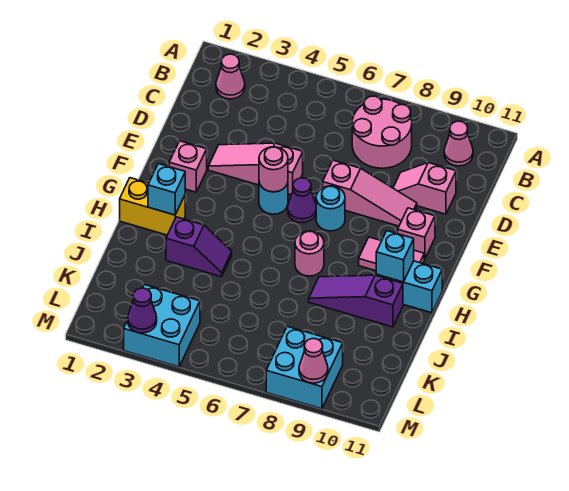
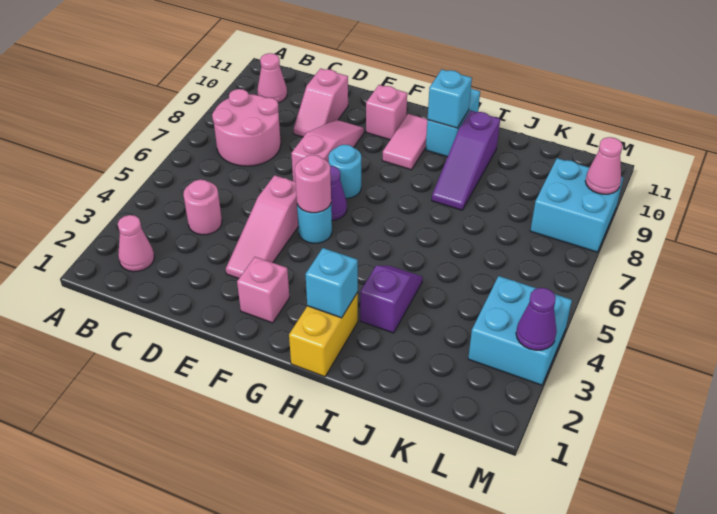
pink round brick H7 level 1 -> pink round brick C4 level 1

